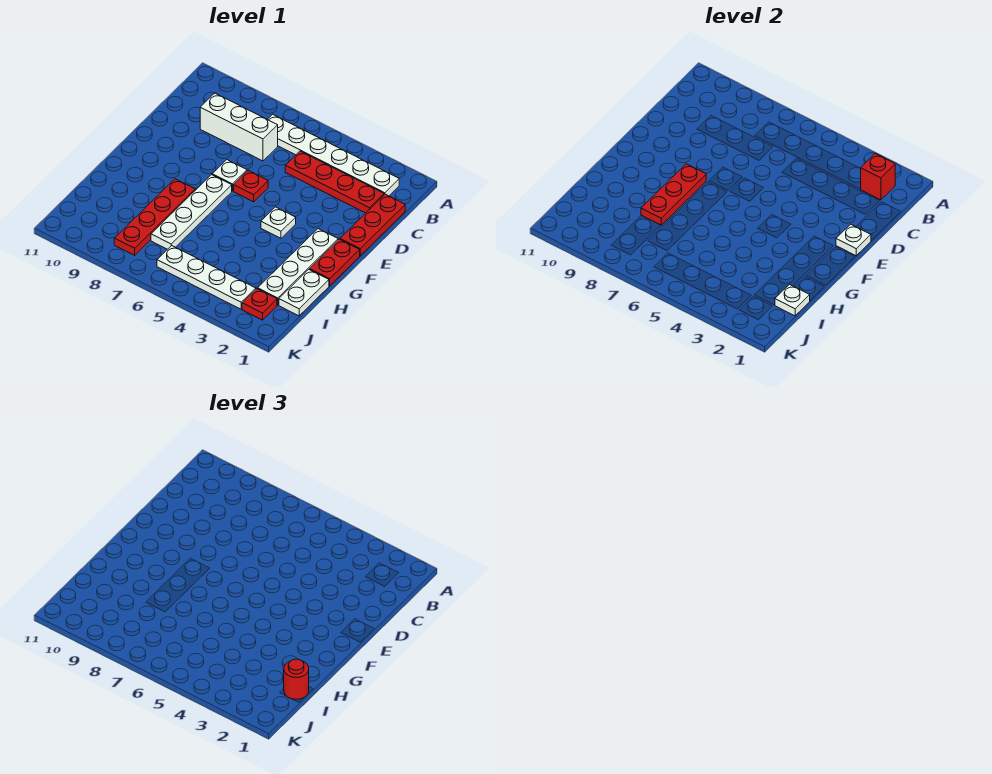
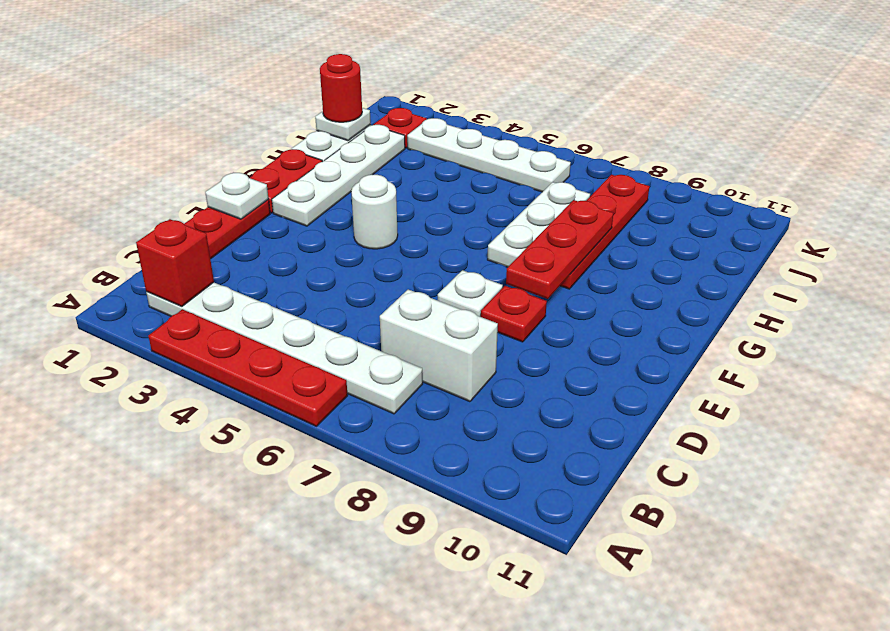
red plate C2:C5 level 1 -> red plate A3:A6 level 1
white brick C7:C9 level 1 -> white brick C7:C8 level 1
red plate E6 level 1 -> red plate E8 level 1
white plate F4 level 1 -> white round brick F4 level 1
white plate F7:I7 level 1 -> white plate G7:I7 level 1

